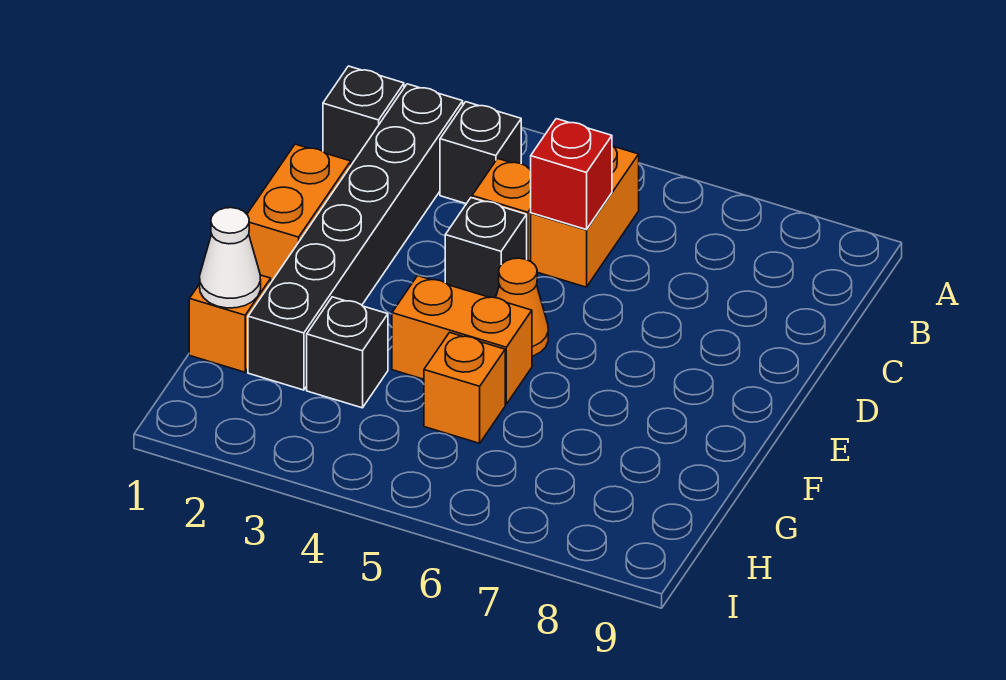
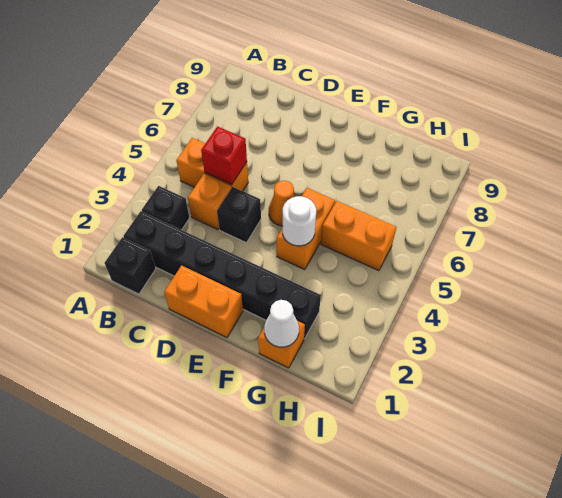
none -> white round brick F4 level 2
black brick G3 level 1 -> none
orange brick G5 level 1 -> orange brick G5:H5 level 1

